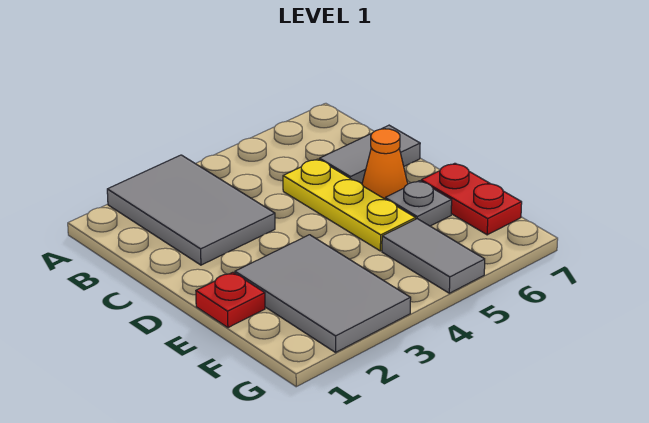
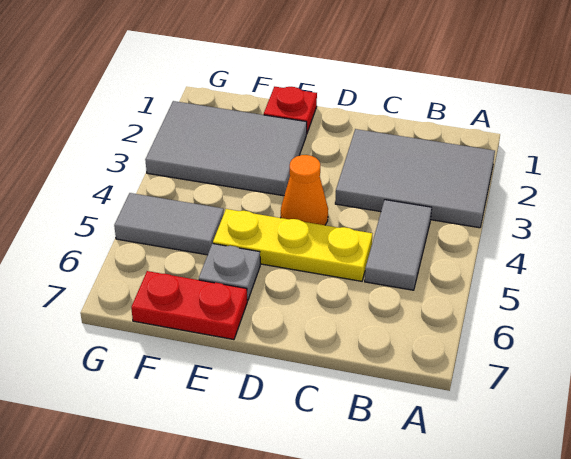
grey tile C6:C7 level 1 -> grey tile B4:B5 level 1
orange cone D6 level 1 -> orange cone D4 level 1

